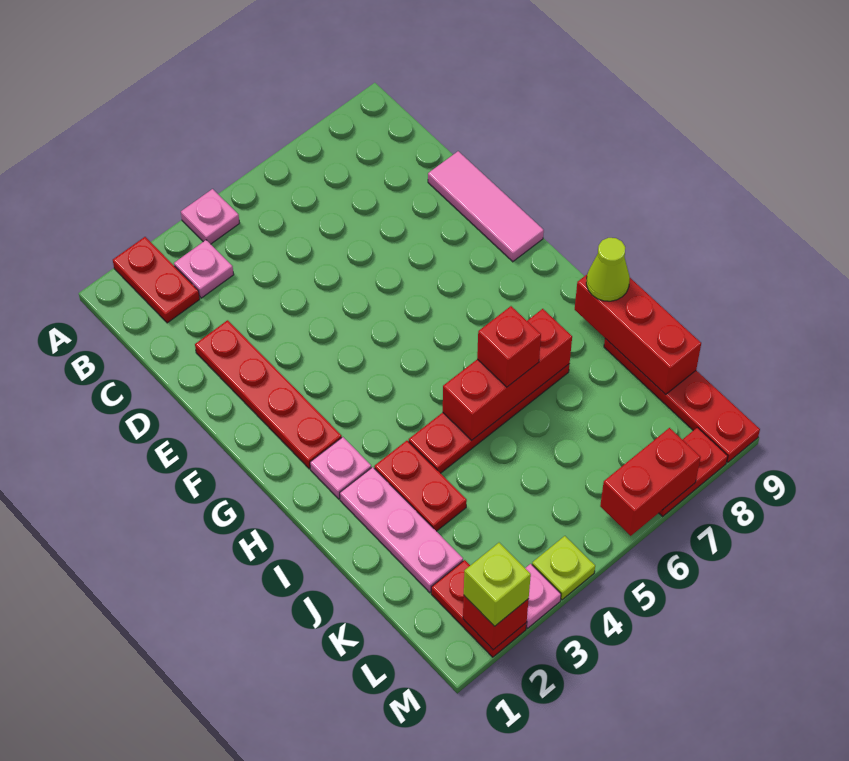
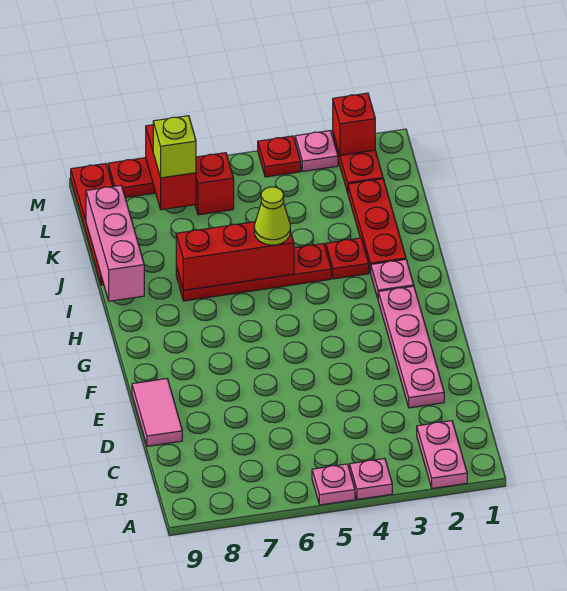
red plate A2:B2 level 1 -> pink plate A2:B2 level 1
pink plate B3 level 1 -> pink plate A5 level 1
red plate D2:G2 level 1 -> pink plate D2:G2 level 1
pink tile D9:F9 level 1 -> pink tile D9:E9 level 1
pink plate I2:K2 level 1 -> red plate I2:K2 level 1
red plate I3:J3 level 1 -> red plate I3 level 1
red brick I6 level 3 -> red brick L6 level 1
red brick I9:K9 level 2 -> pink brick I9:K9 level 2
lime cone I9 level 3 -> lime cone I5 level 3
lime brick M2 level 3 -> lime brick L7 level 3
lime plate M4 level 1 -> red plate M4 level 1
red brick M6:M7 level 2 -> red brick L7:M7 level 2

